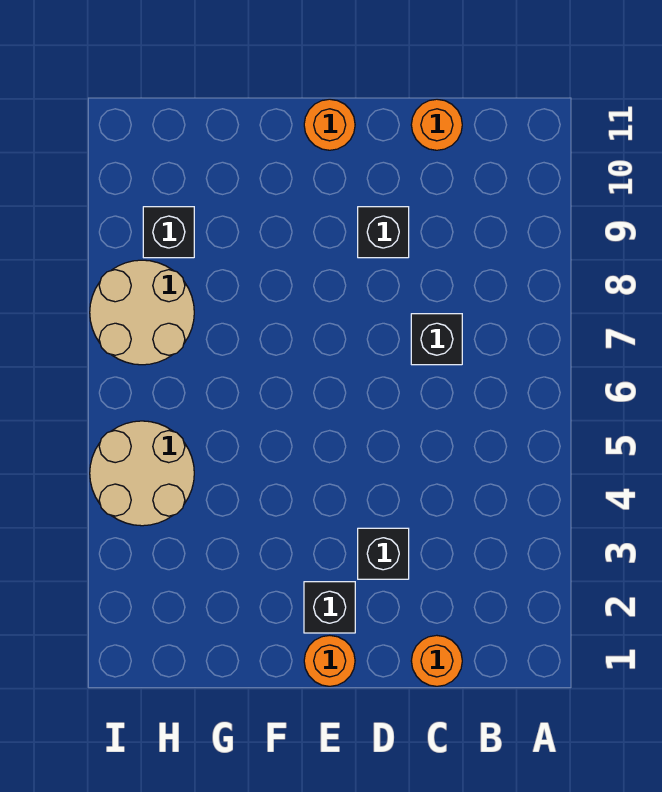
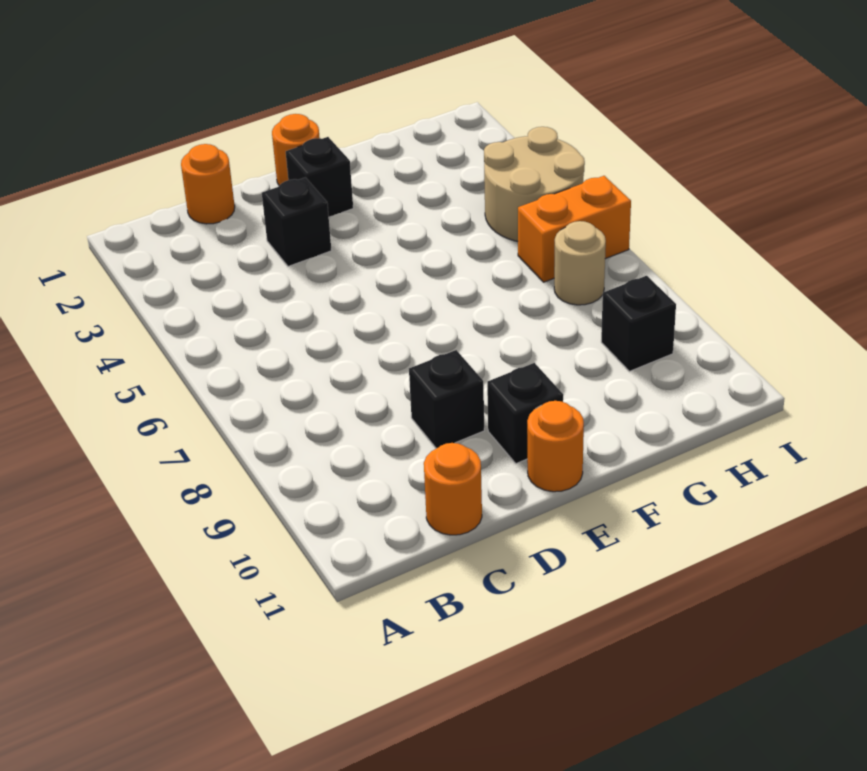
black brick C7 level 1 -> black brick E10 level 1
none -> orange brick H6:I6 level 1
tan round brick H7:I8 level 1 -> tan round brick H7 level 1

